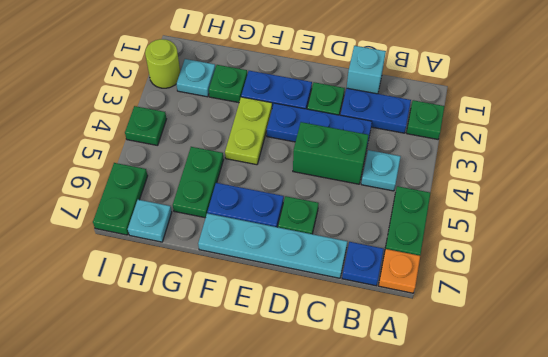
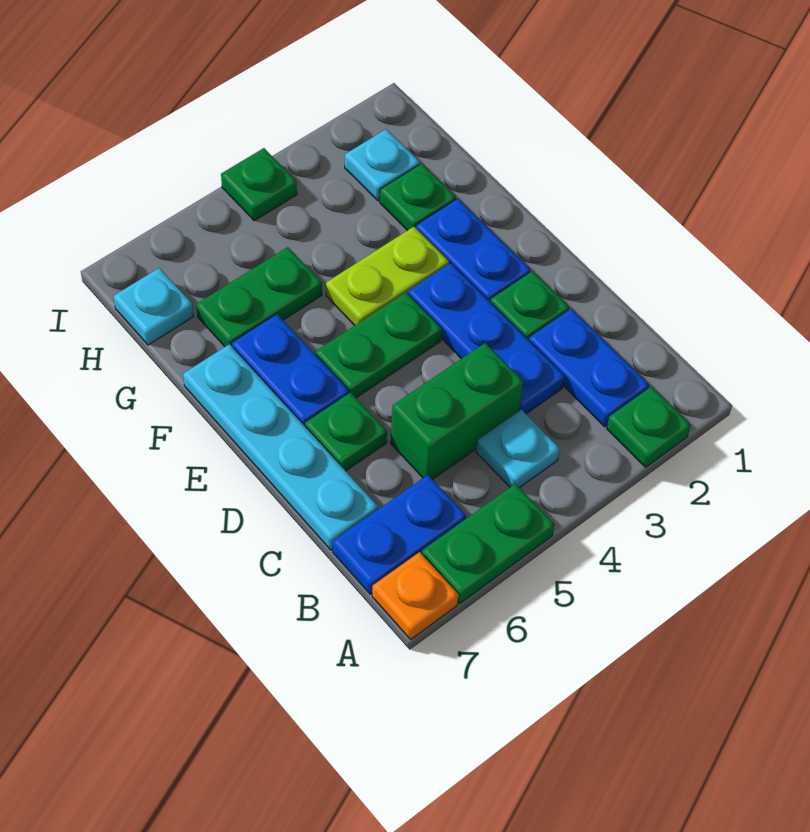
blue plate B7 level 1 -> blue plate B6:B7 level 1
cyan brick C1 level 1 -> none
green brick C4:D4 level 1 -> green brick C4:C5 level 1
lime round brick I2 level 1 -> none
green plate I6:I7 level 1 -> green plate E4:E5 level 1

